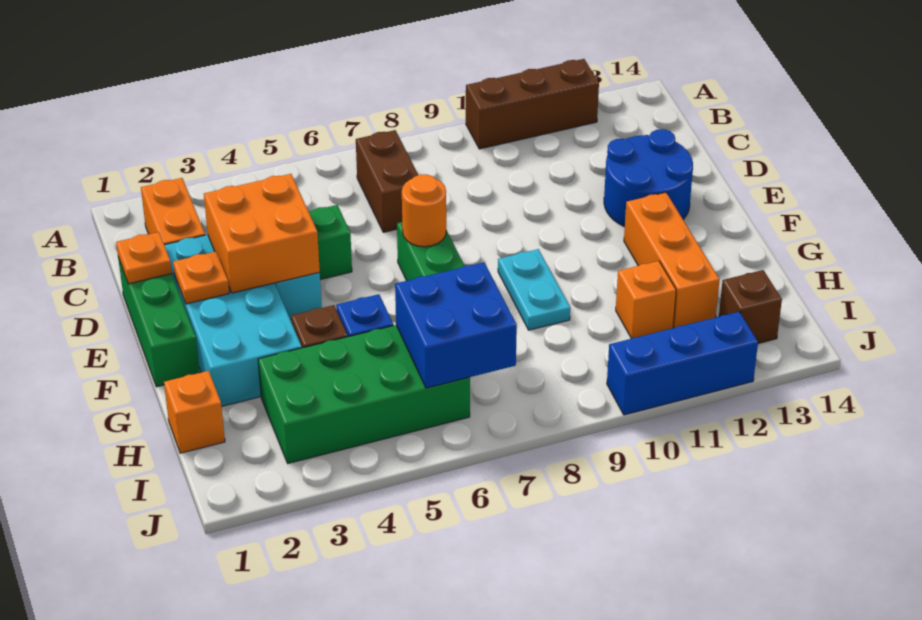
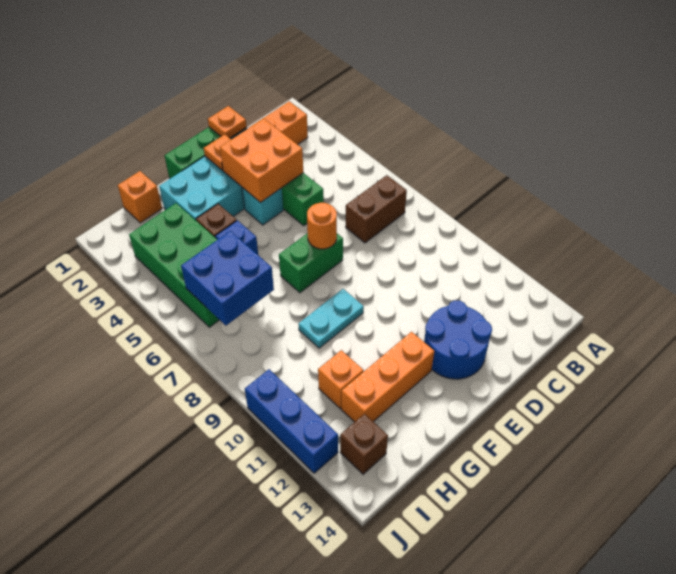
brown brick A10:A12 level 1 -> none

